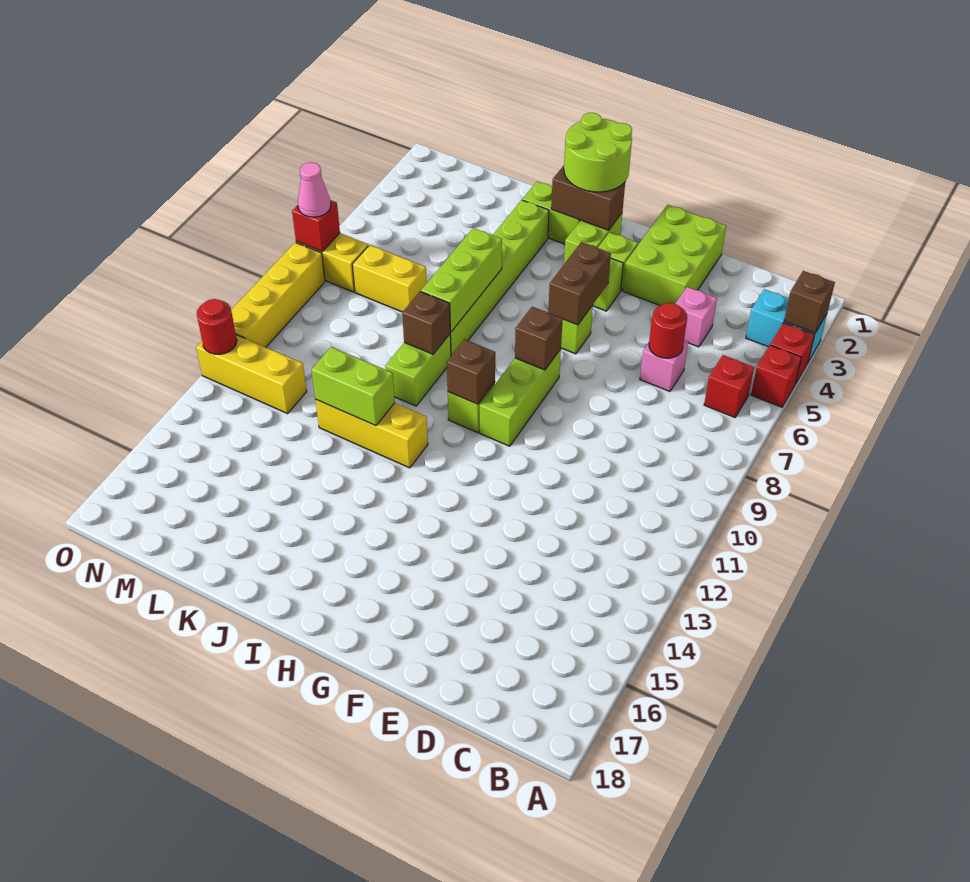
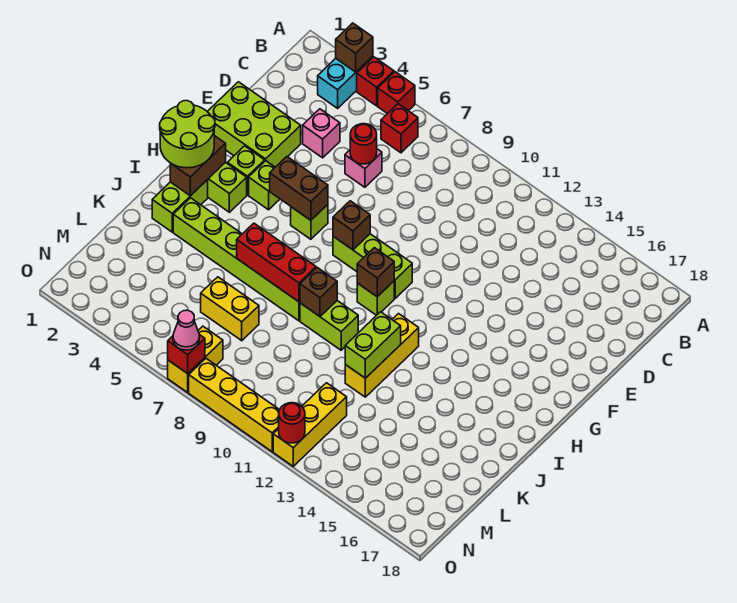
lime brick J6:J8 level 2 -> red brick J6:J8 level 2
yellow brick L7:M7 level 1 -> yellow brick L6:L7 level 1

